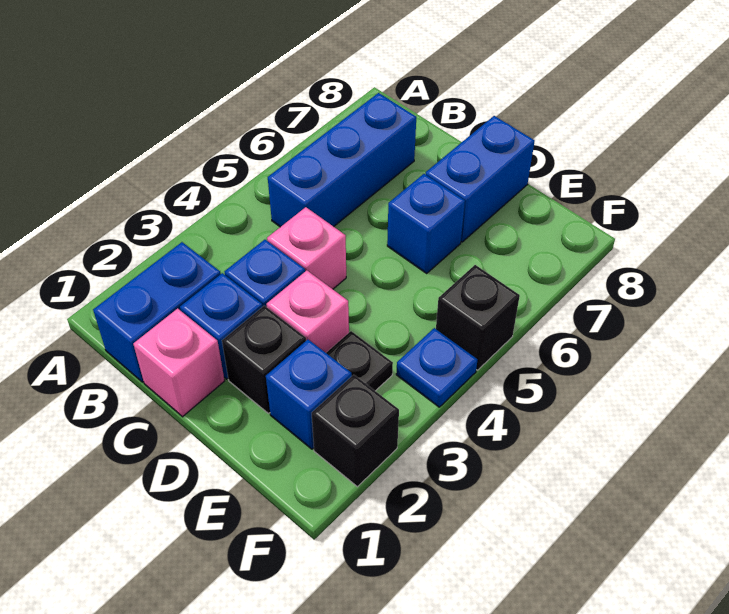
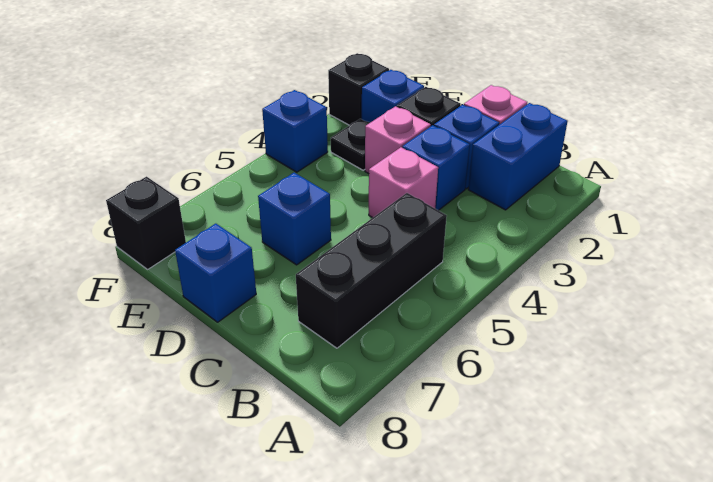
blue brick B5:B7 level 1 -> black brick B5:B7 level 1
blue brick D7:D8 level 1 -> blue brick D8 level 1
blue plate F4 level 1 -> blue brick F4 level 1
black brick F5 level 1 -> black brick F8 level 1

